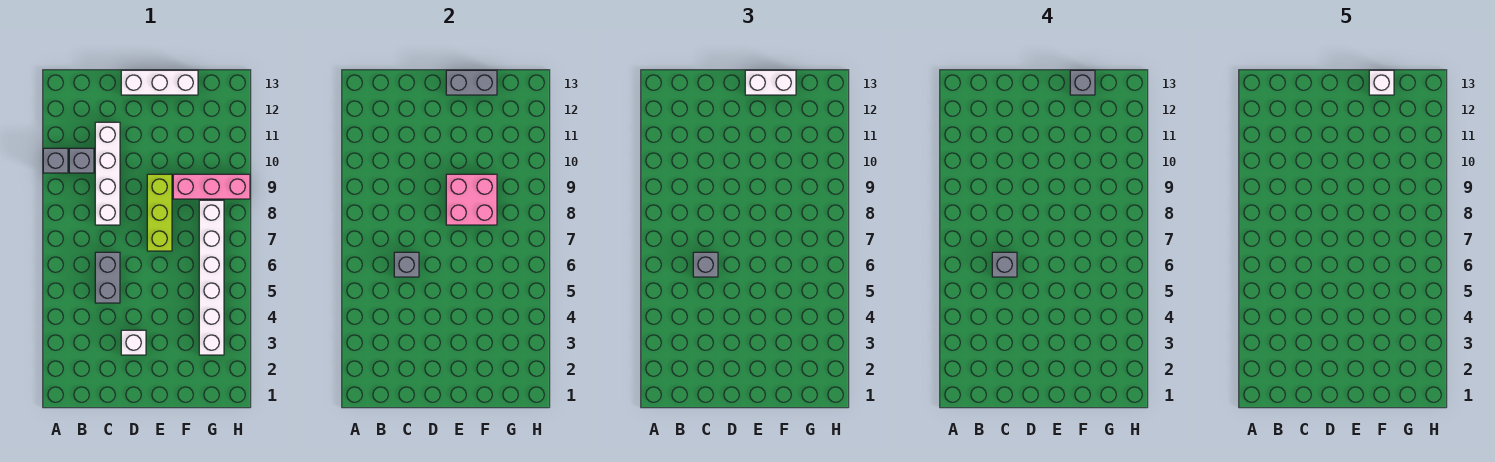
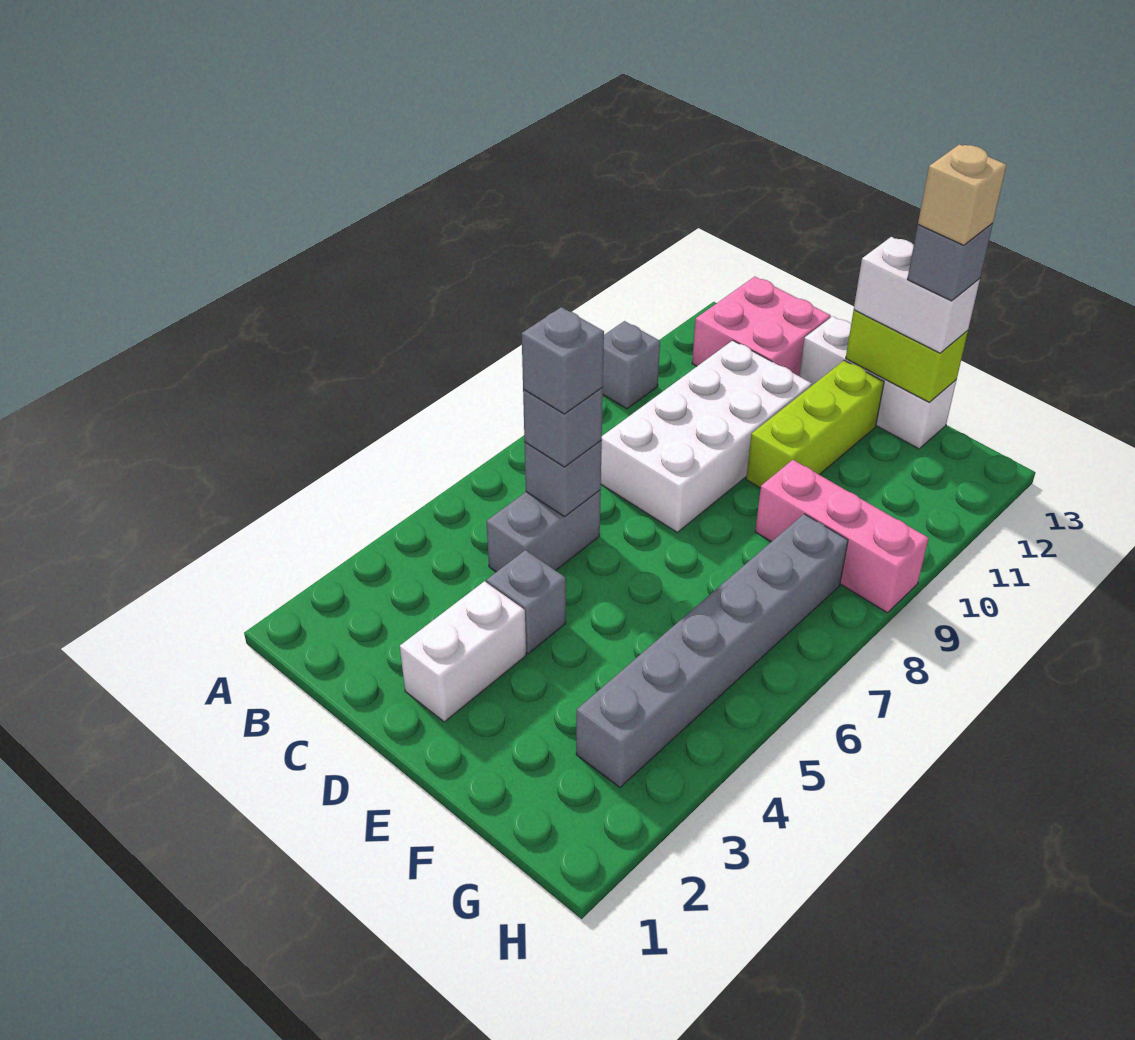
grey brick B10 level 1 -> grey brick D4 level 1
white brick C8:C11 level 1 -> white brick C8:D11 level 1
white brick D3 level 1 -> white brick D2:D3 level 1
lime brick E7:E9 level 1 -> lime brick E10:E12 level 1
pink brick E8:F9 level 2 -> pink brick B12:C13 level 1
grey brick E13:F13 level 2 -> lime brick E13:F13 level 2
white brick F13 level 5 -> tan brick F13 level 5
white brick G3:G8 level 1 -> grey brick G3:G8 level 1

